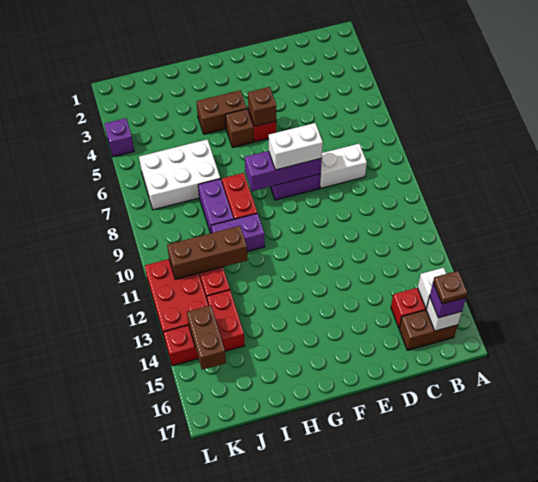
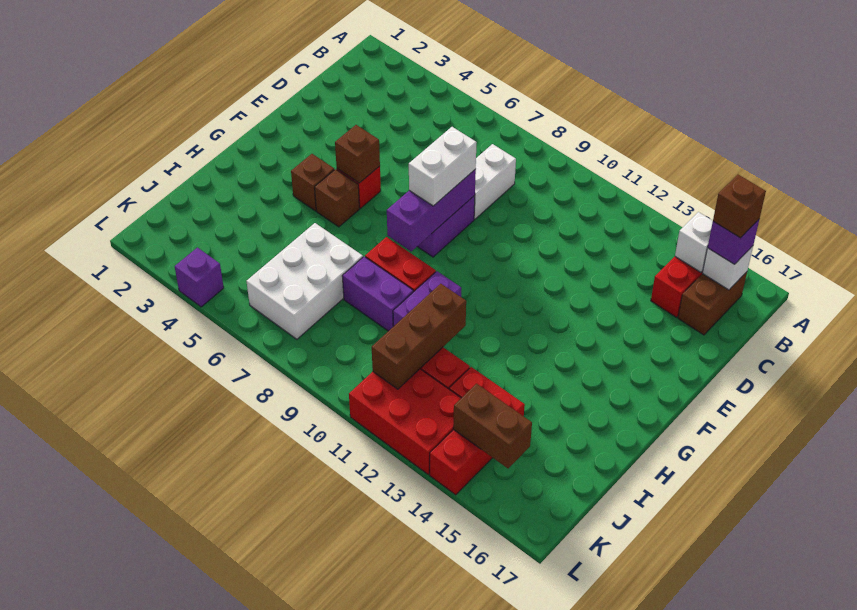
brown plate B16 level 4 -> brown brick B16 level 4
brown brick G4:H4 level 1 -> brown brick G4 level 1

